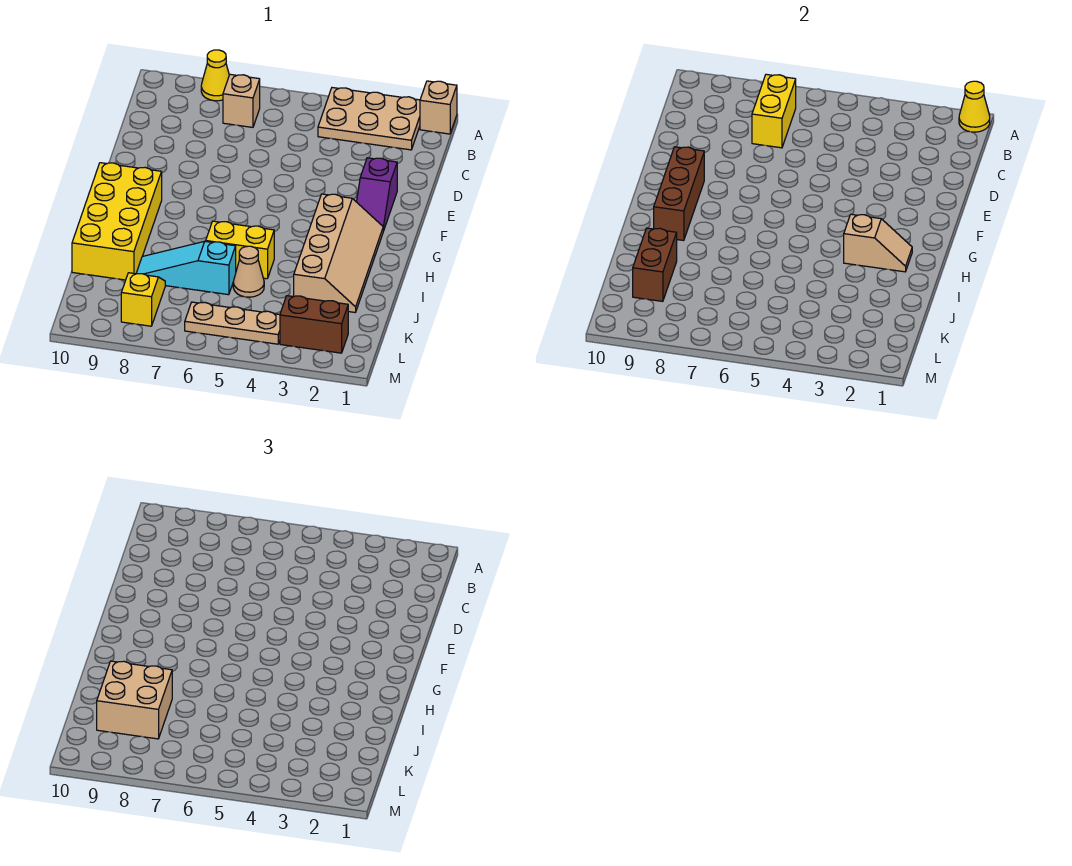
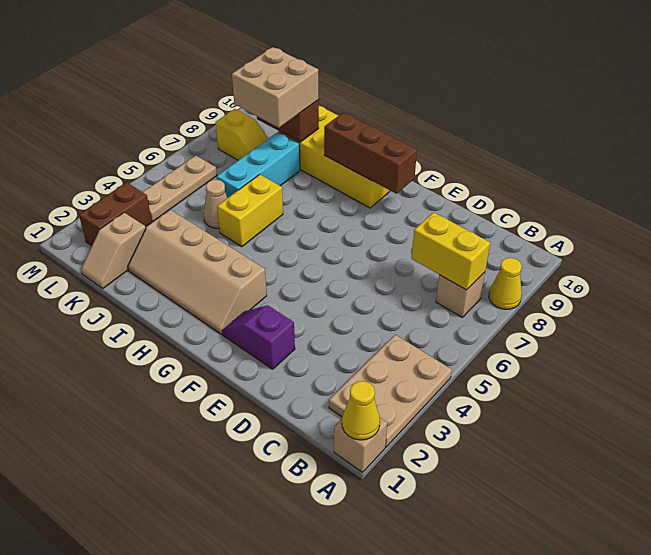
tan slope H2:H3 level 2 top 3 -> tan slope K1:K2 level 1 top 2
cyan slope J6:J8 level 1 top 6 -> cyan brick J6:J8 level 1

